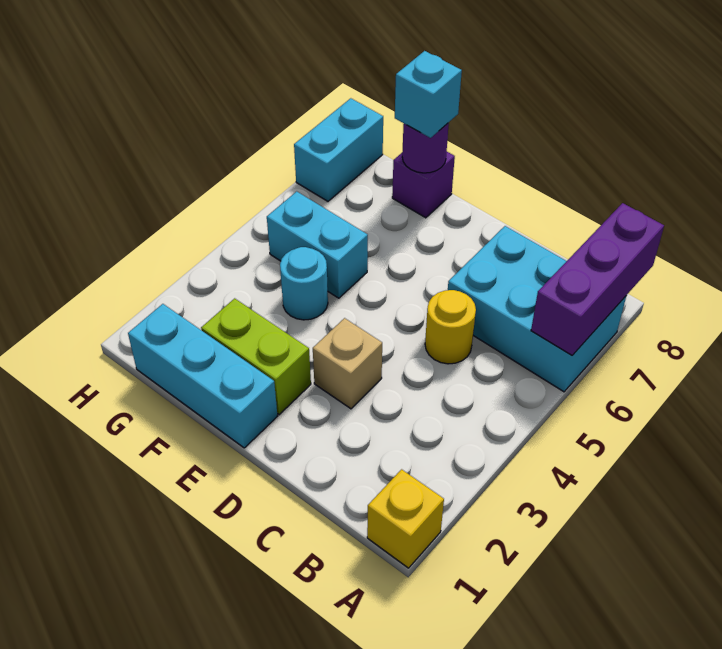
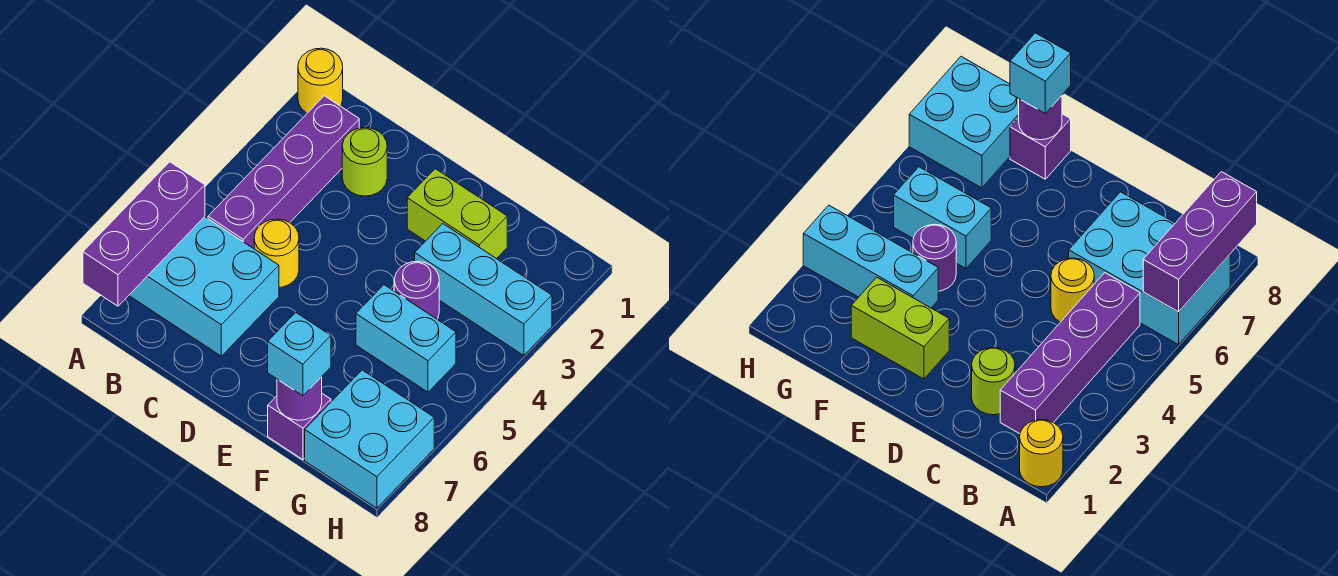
yellow brick A1 level 1 -> yellow round brick A1 level 1
none -> purple brick B2:B5 level 1
none -> lime round brick C2 level 1
tan brick D3 level 1 -> none
cyan brick E1:G1 level 1 -> cyan brick F3:H3 level 1
cyan round brick F4 level 1 -> purple round brick F4 level 1
cyan brick H7:H8 level 1 -> cyan brick G7:H8 level 1

